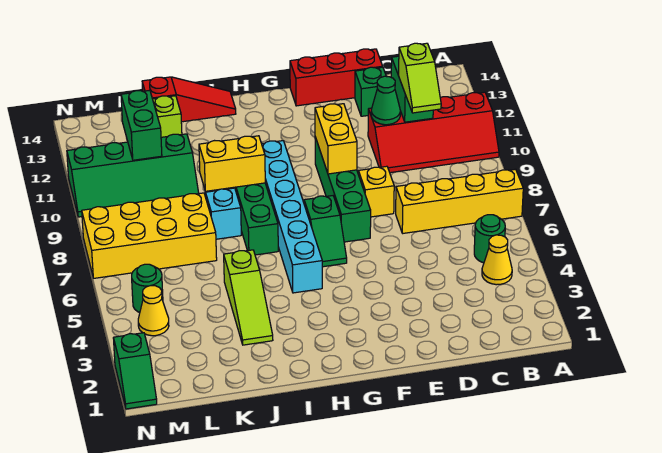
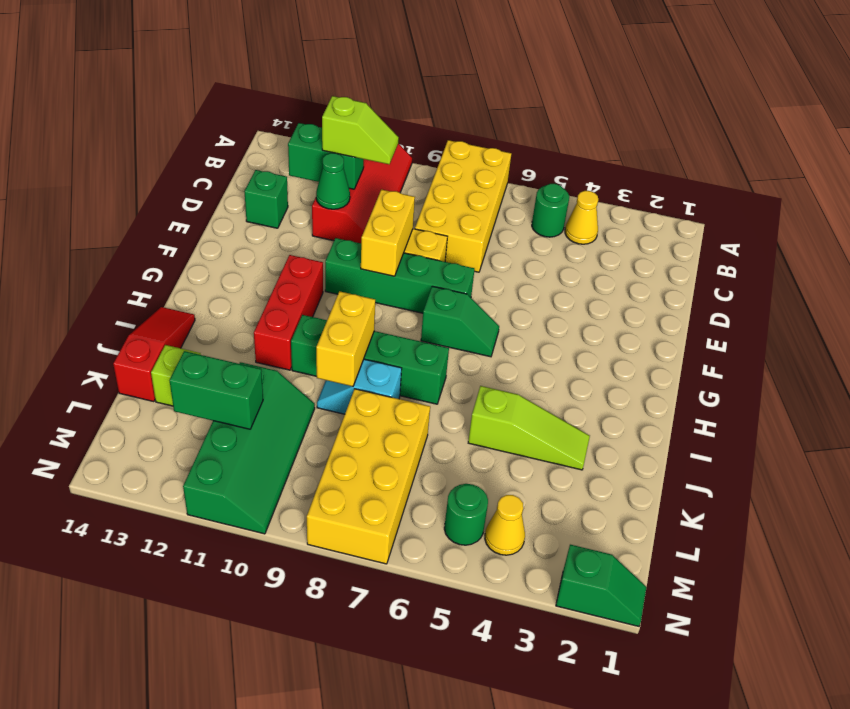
yellow brick A7:D7 level 1 -> yellow brick A7:D8 level 1
red brick D14:F14 level 1 -> red brick G11:I11 level 1
yellow brick F9:F10 level 2 -> yellow brick E9:F9 level 2
cyan brick H5:H10 level 1 -> none

